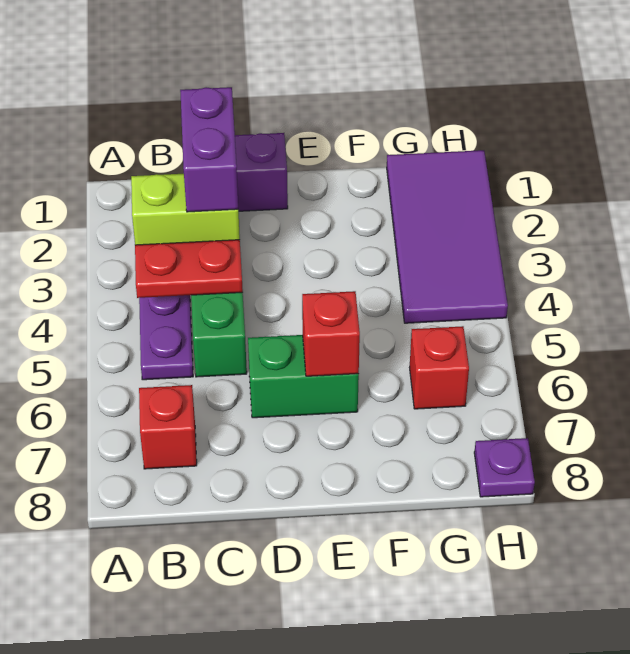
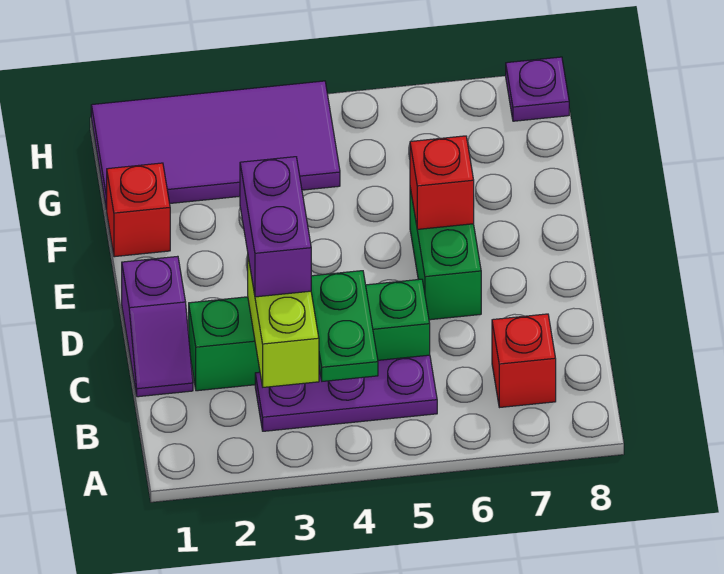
red plate B4:C4 level 2 -> green plate B4:C4 level 2
purple brick C2:C3 level 3 -> purple brick C3:D3 level 3
red brick G6 level 1 -> red brick F1 level 1

